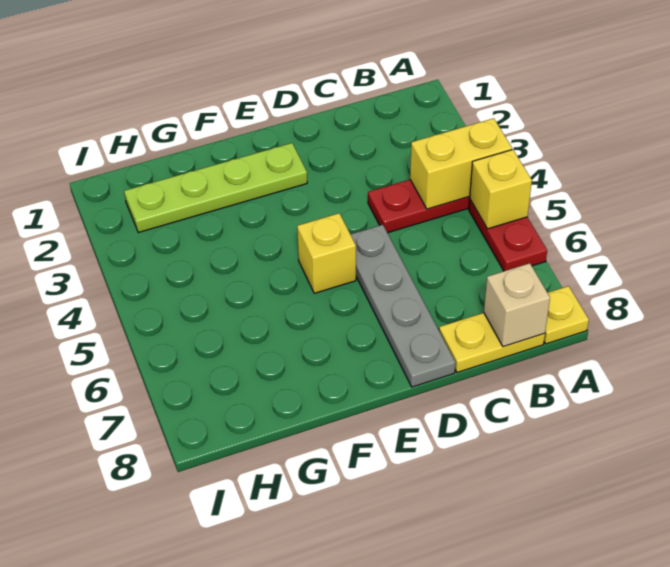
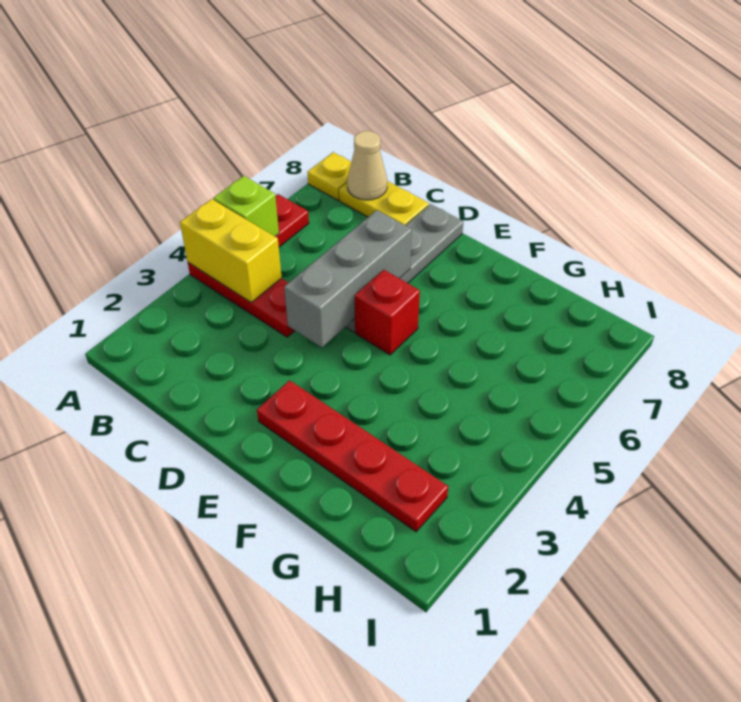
yellow brick A5 level 2 -> lime brick A5 level 2
tan brick B8 level 2 -> tan cone B8 level 2
none -> grey brick D4:D6 level 2
lime plate E2:H2 level 1 -> red plate E2:H2 level 1
yellow brick E5 level 1 -> red brick E5 level 1

